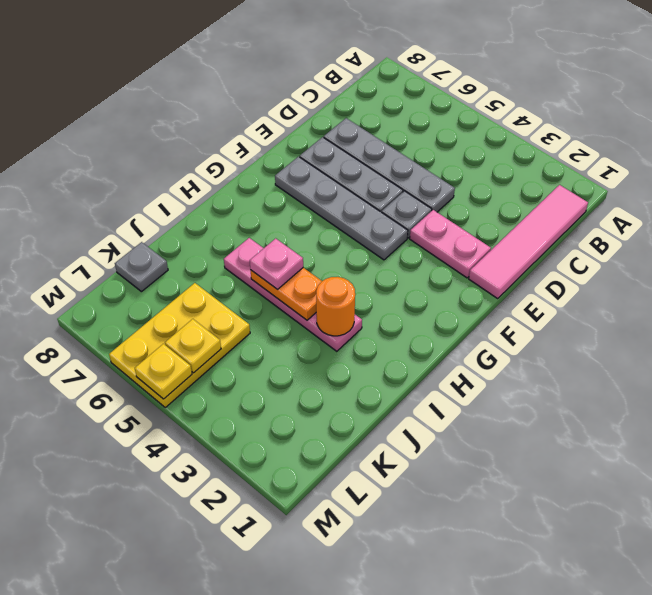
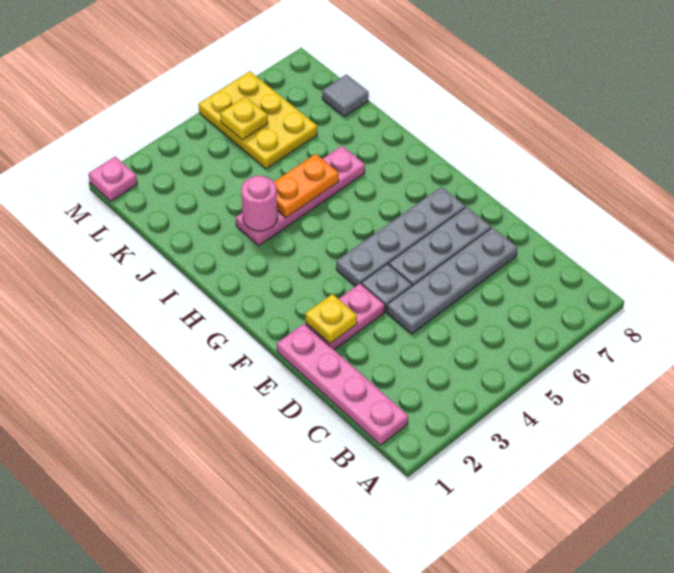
pink tile B1:E1 level 1 -> pink plate B1:E1 level 1
orange round brick I3 level 2 -> pink round brick I3 level 2
pink plate I5 level 3 -> pink plate M1 level 1
grey plate K8 level 1 -> grey tile K8 level 1
yellow plate M5 level 2 -> yellow plate E2 level 2

